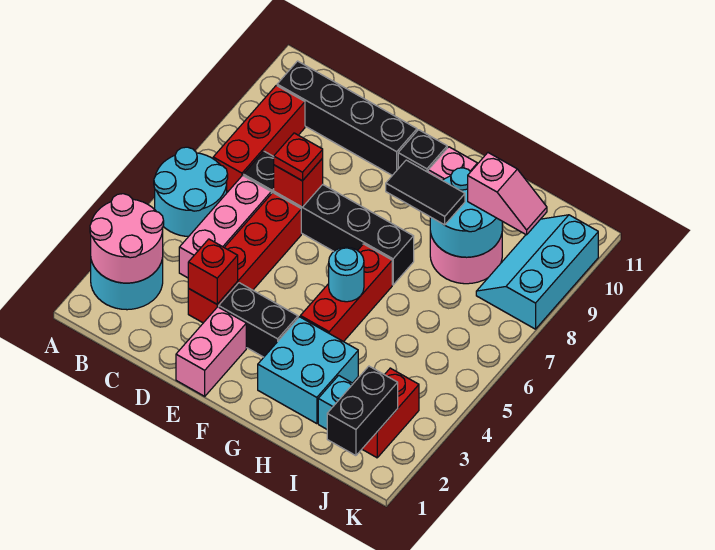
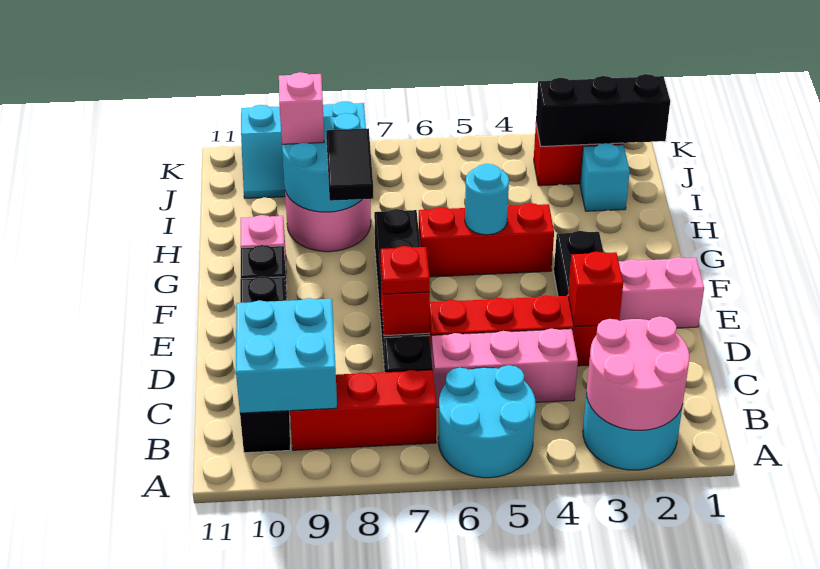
cyan brick G2:H3 level 1 -> cyan brick B9:C10 level 2
black brick J1:J2 level 2 -> black brick J1:J3 level 2

